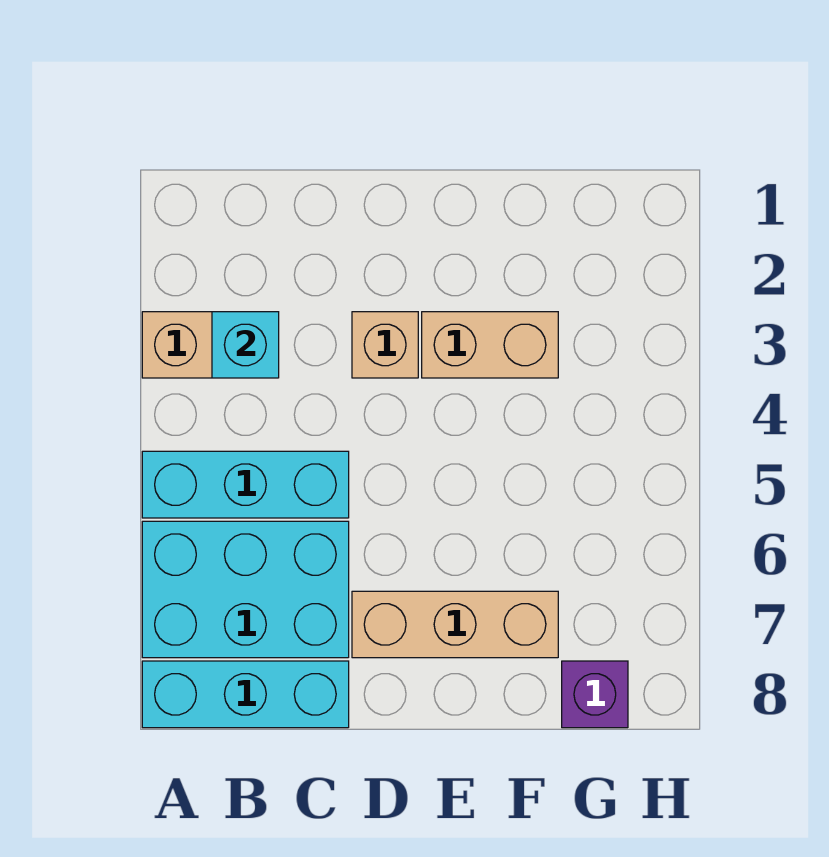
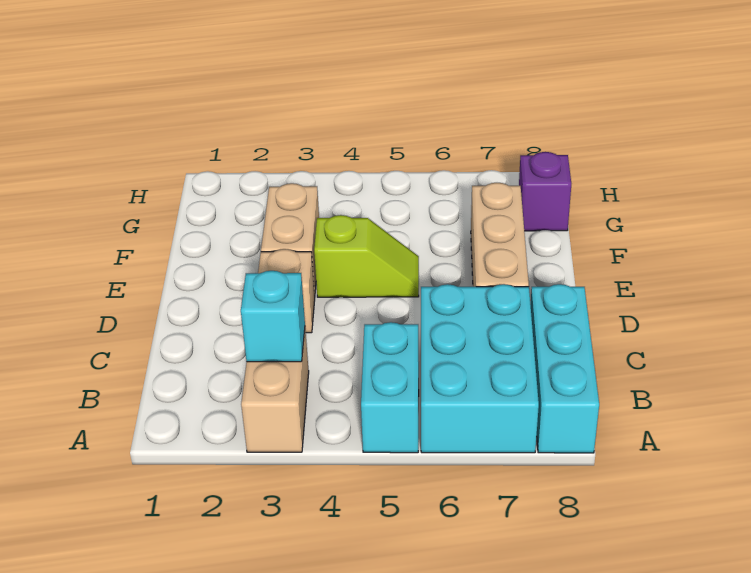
cyan brick A5:C5 level 1 -> cyan brick A5:B5 level 1
none -> lime slope E4:E5 level 1 top 4

